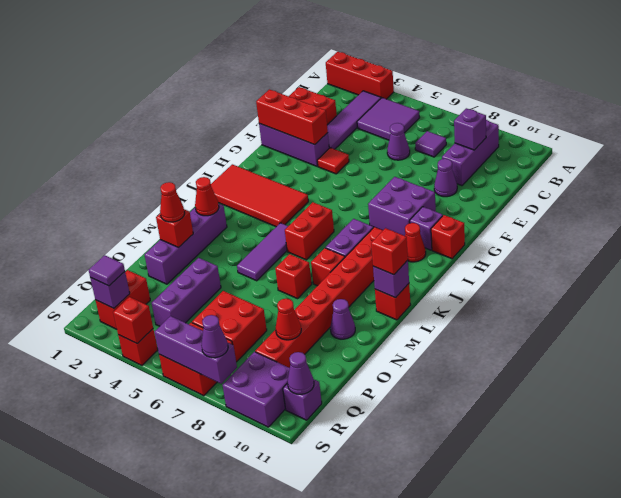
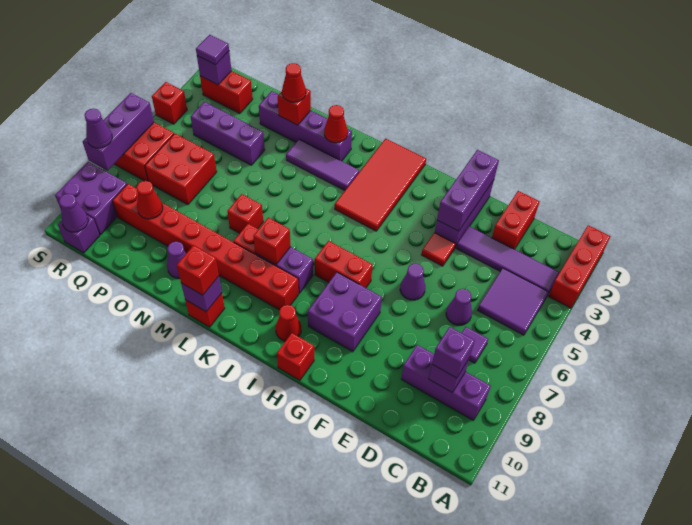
purple cone E9 level 1 -> purple cone F6 level 1
red brick F1:F3 level 2 -> purple brick F1:F3 level 2
purple brick H10 level 1 -> purple brick C9 level 3
red brick J6:K6 level 1 -> red brick H7:I7 level 1
purple tile K5:M5 level 1 -> purple tile K3:M3 level 1
red brick S4 level 2 -> red brick K8 level 2

